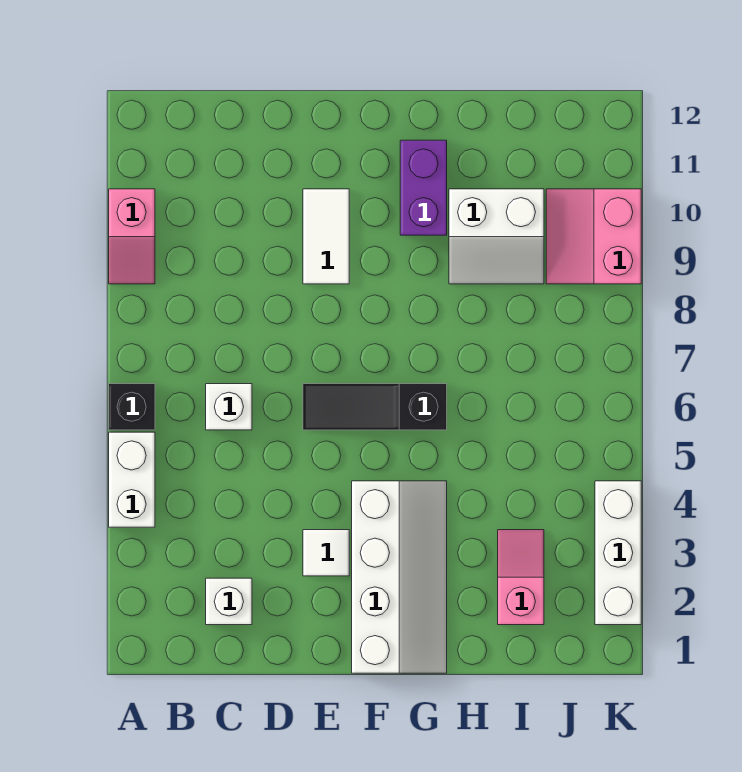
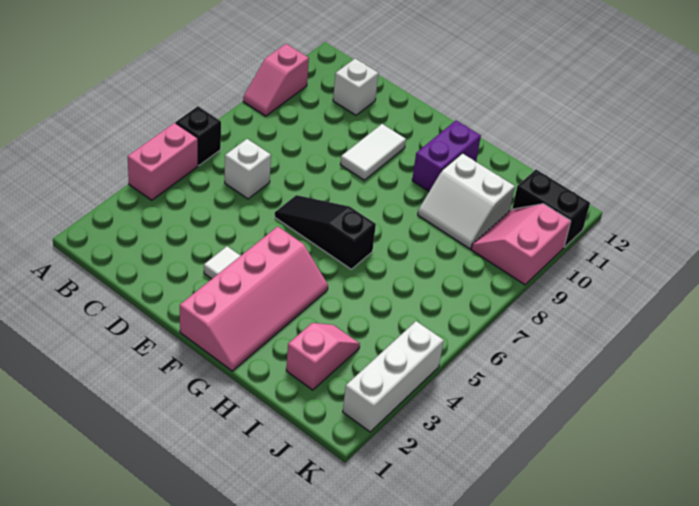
white brick A4:A5 level 1 -> pink brick A4:A5 level 1
white brick C2 level 1 -> white brick C11 level 1
white slope F1:G4 level 1 top F -> pink slope F1:G4 level 1 top F
none -> black brick J11:K11 level 1

